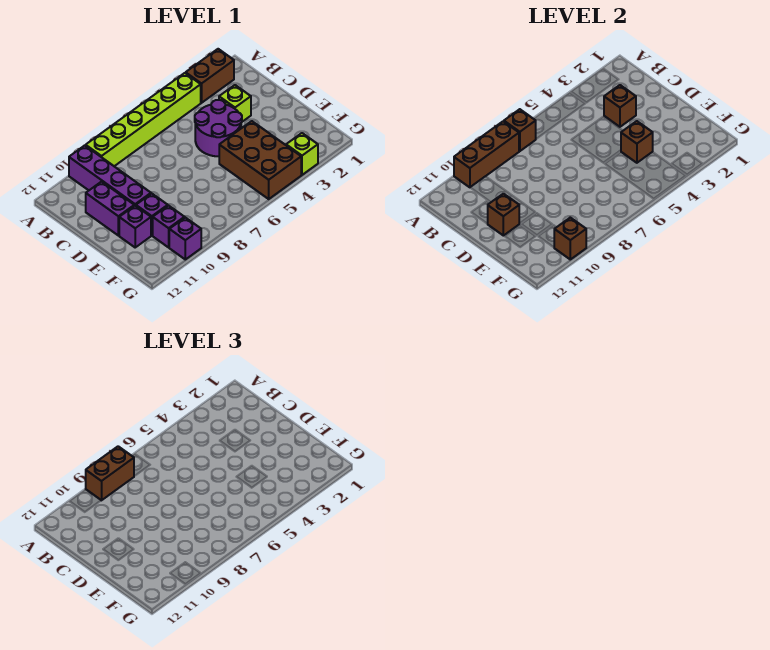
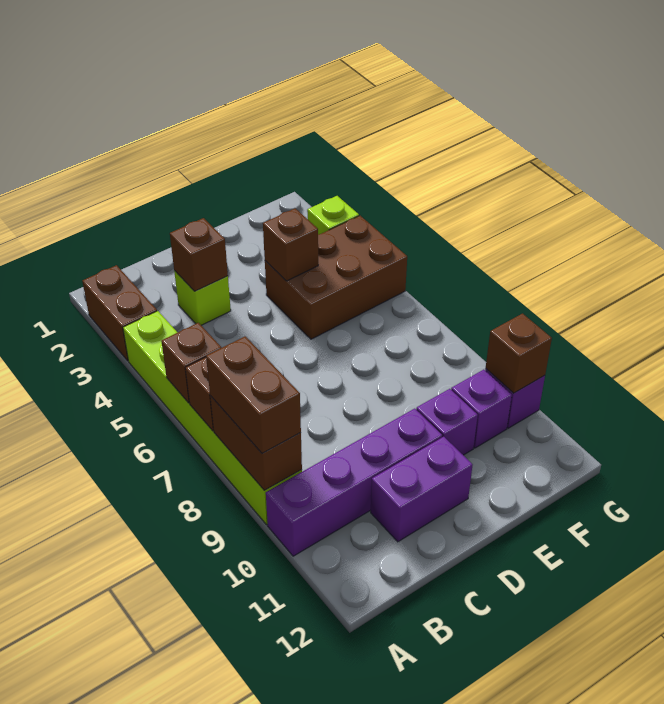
brown brick A8:A10 level 2 -> brown brick A8:A9 level 2
purple round brick C4:D5 level 1 -> none
brown brick D11 level 2 -> brown brick A6 level 2
purple brick E11 level 1 -> none

